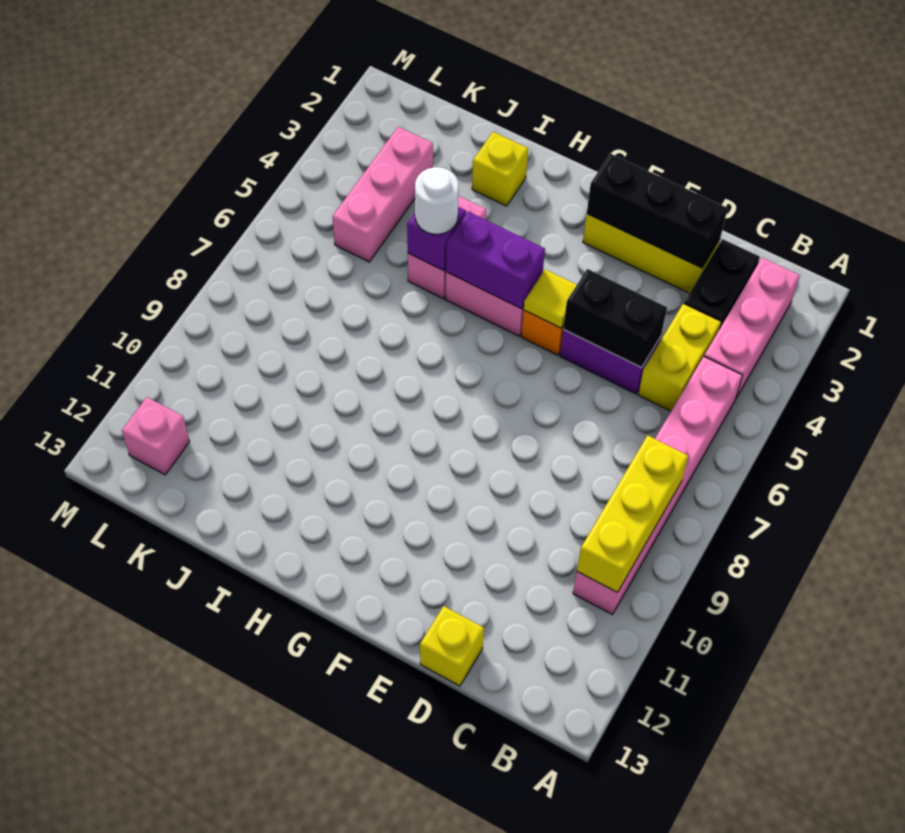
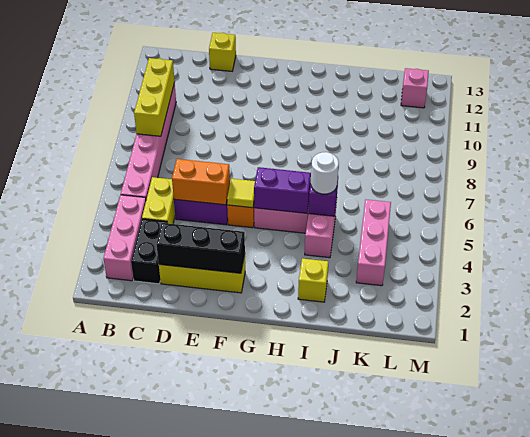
black brick D5:E5 level 2 -> orange brick D5:E5 level 2

